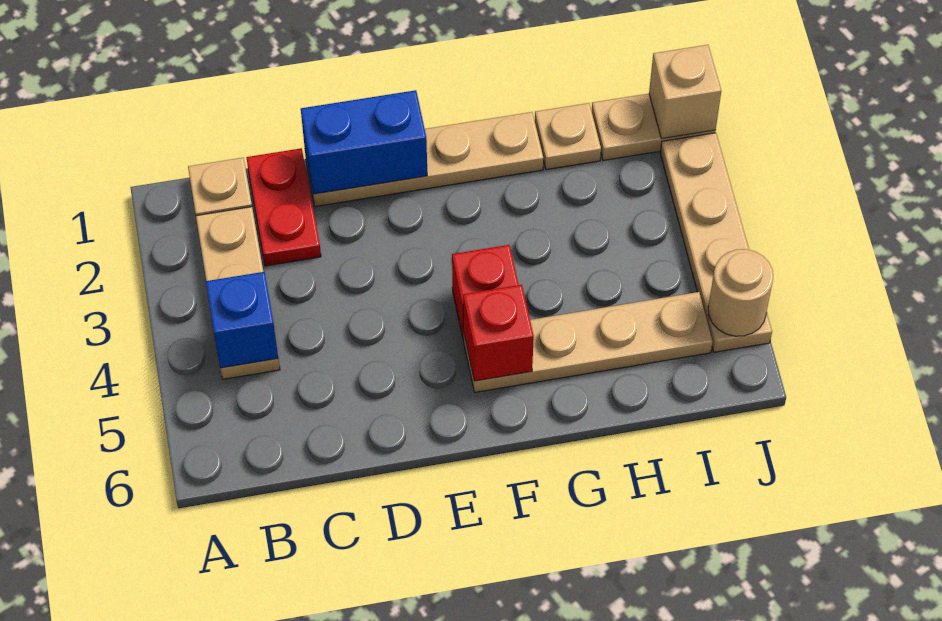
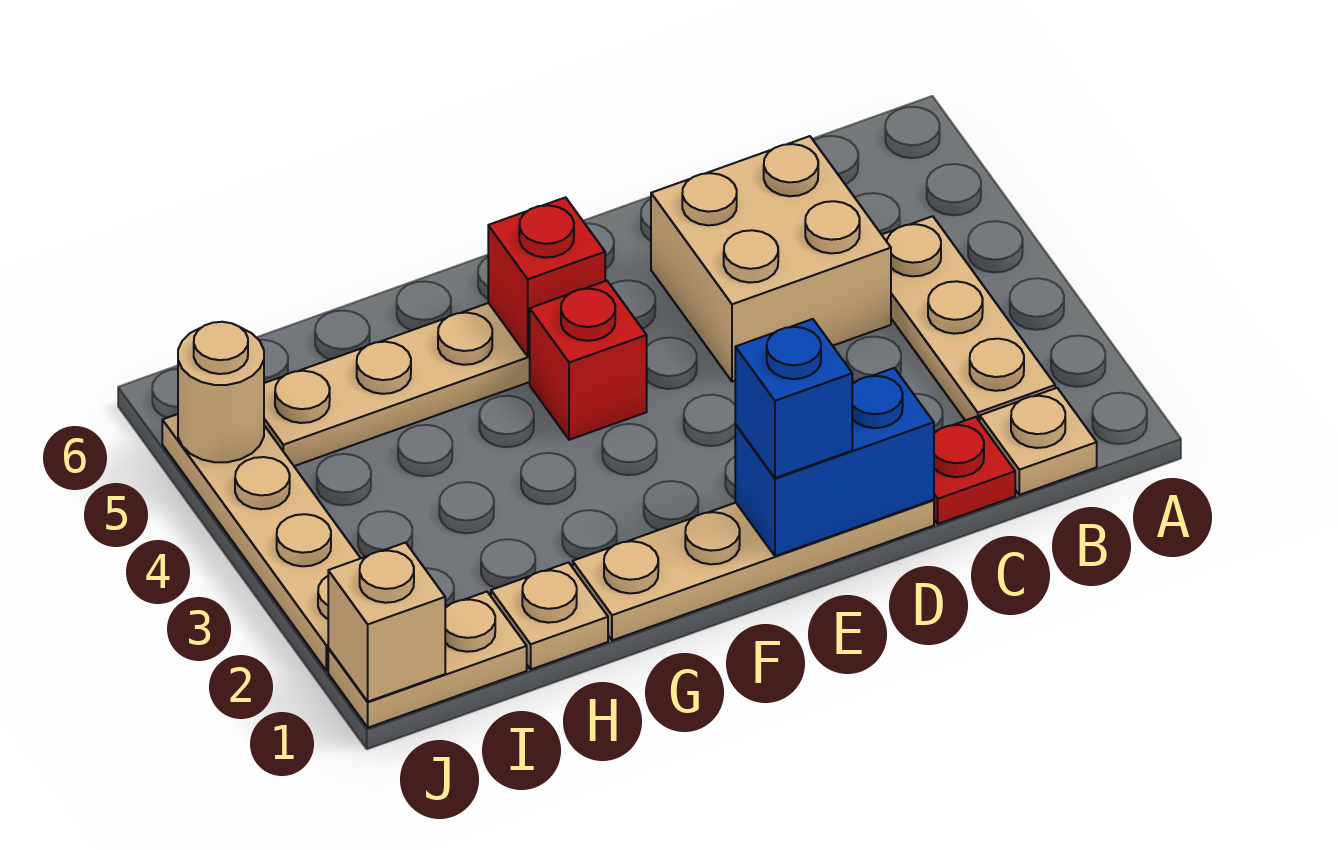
blue brick B4 level 2 -> blue brick E1 level 3
red plate C1:C2 level 1 -> red plate C1 level 1
none -> tan brick C4:D5 level 1

